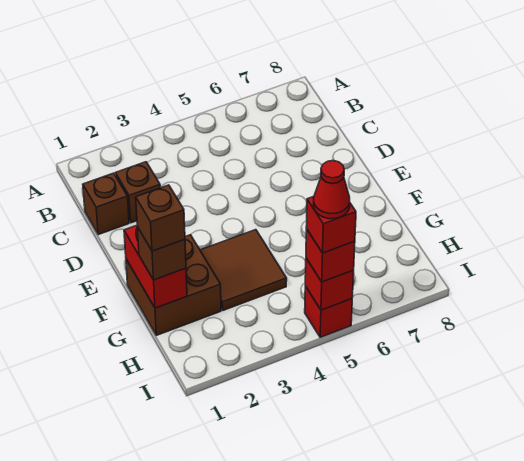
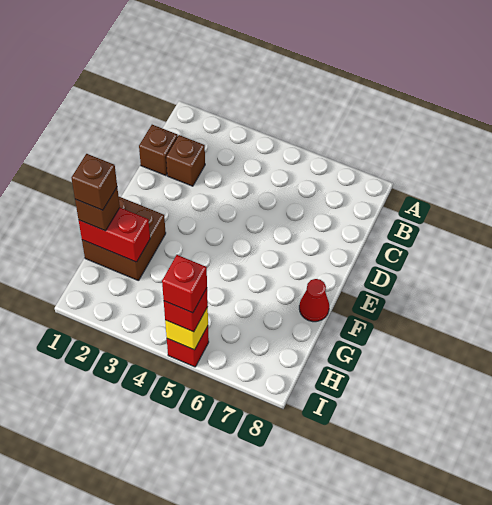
red brick F1:G1 level 2 -> red brick G1:G2 level 2
brown tile F3:G4 level 1 -> none
red brick I5 level 2 -> yellow brick I5 level 2
red cone I5 level 5 -> red cone F8 level 1

